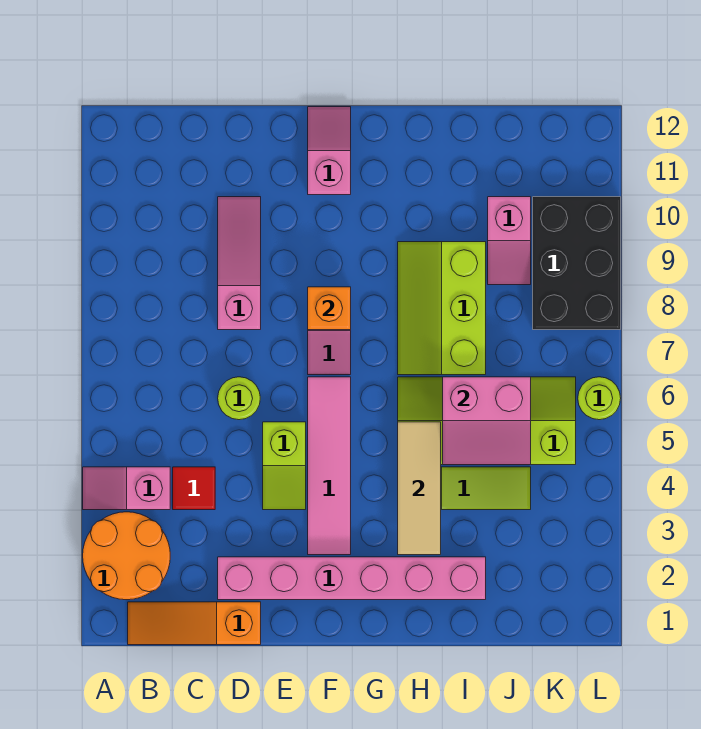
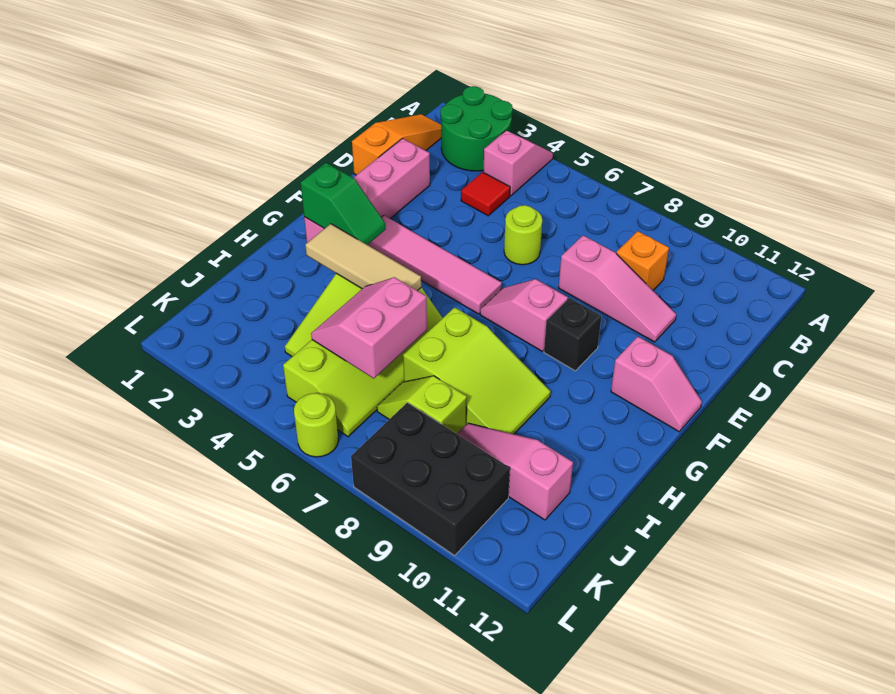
orange round brick A2:B3 level 1 -> green round brick A2:B3 level 1
pink brick D2:I2 level 1 -> pink brick D2:G2 level 1
lime slope E4:E5 level 1 top 5 -> lime slope J7:J8 level 1 top 8
orange brick F8 level 2 -> orange brick C9 level 1
none -> black brick F9 level 1
none -> green slope G2:G3 level 2 top 2
lime slope H7:I9 level 1 top I -> lime slope H7:I9 level 1 top 7
pink slope J9:J10 level 1 top 10 -> pink slope J9:J11 level 1 top 11

